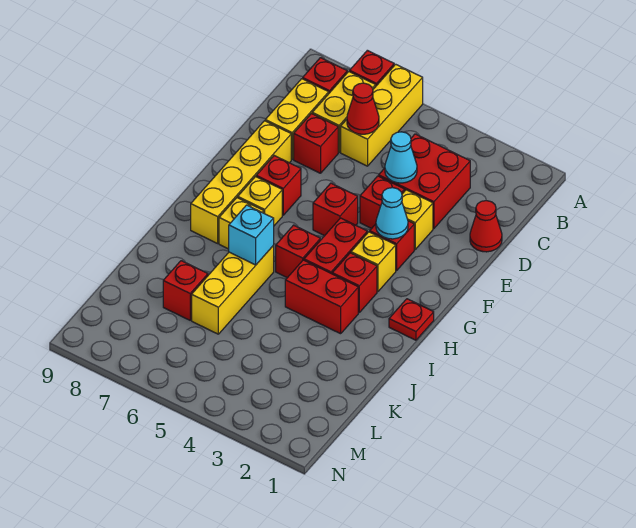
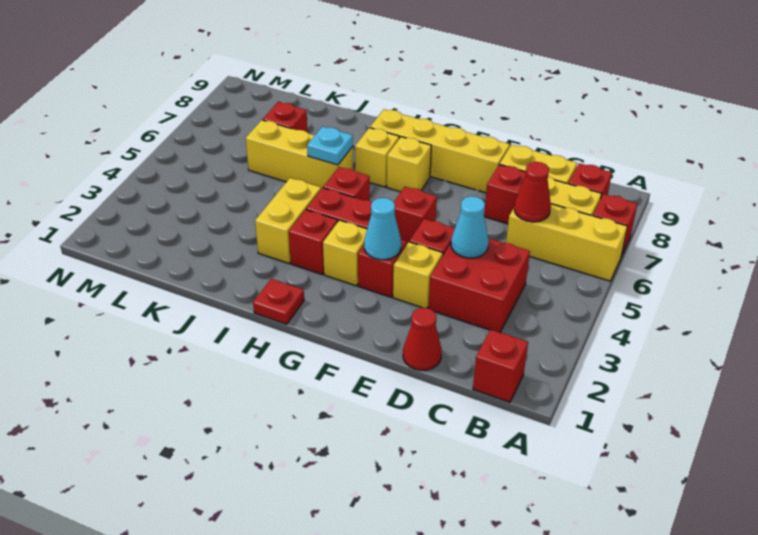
red brick F7 level 1 -> red brick B1 level 1
red brick I3:I4 level 1 -> yellow brick I3:I4 level 1
cyan brick I6 level 2 -> cyan plate I6 level 2

